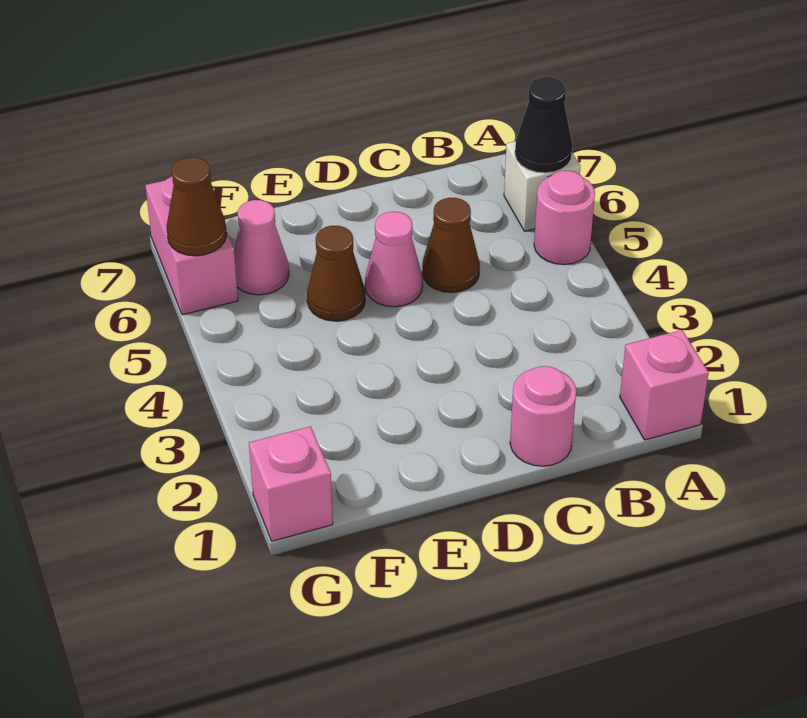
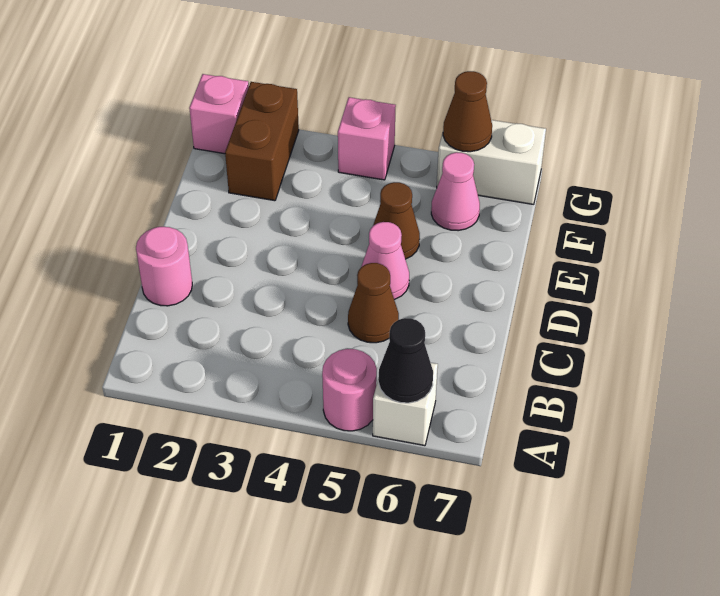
pink brick A1 level 1 -> pink brick G4 level 1
none -> brown brick F2:G2 level 1
pink brick G6:G7 level 1 -> white brick G6:G7 level 1

